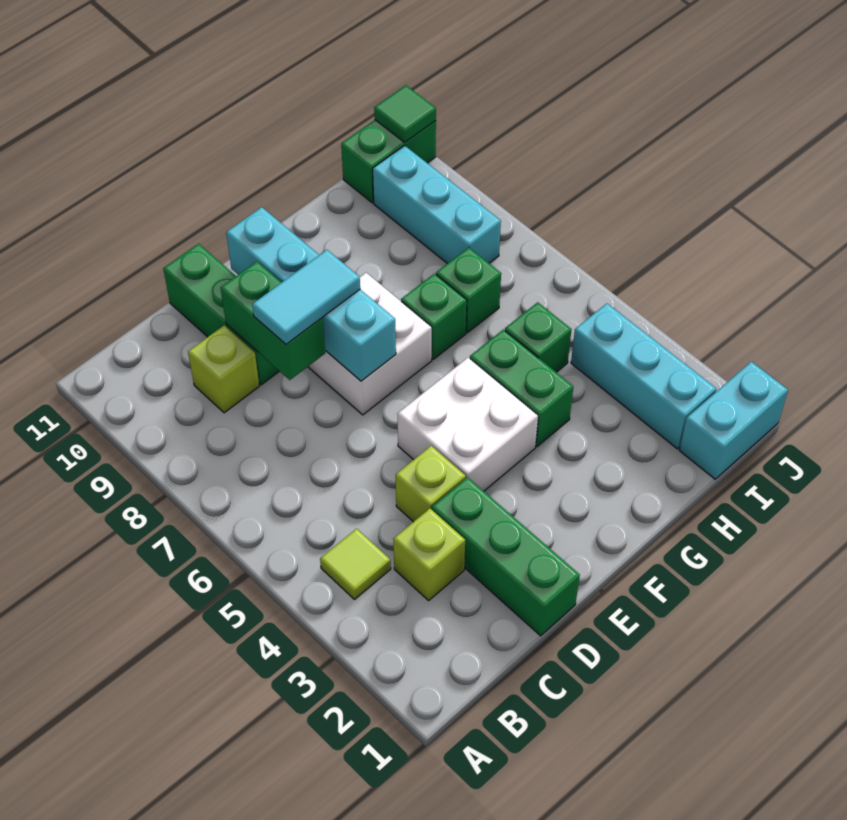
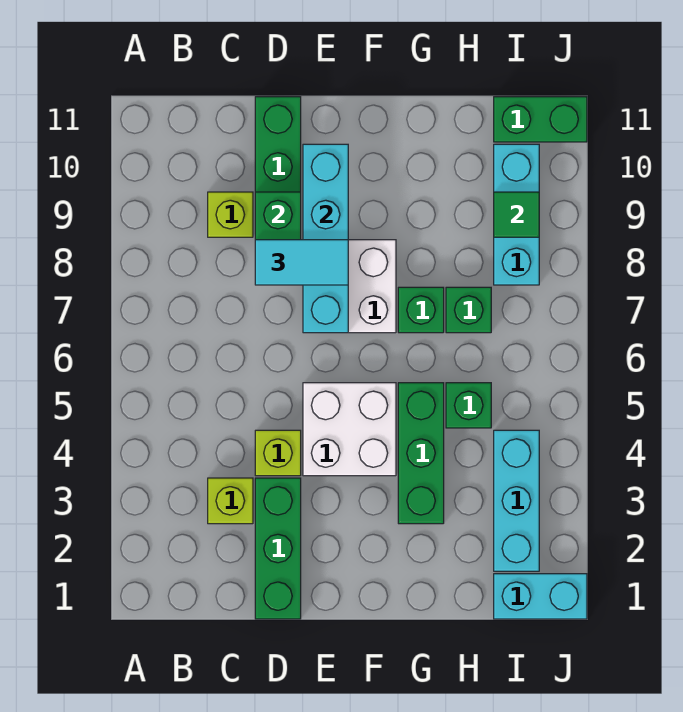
lime tile B4 level 1 -> none
green brick G4:G5 level 1 -> green brick G3:G5 level 1
green tile J11 level 2 -> green tile I9 level 2

